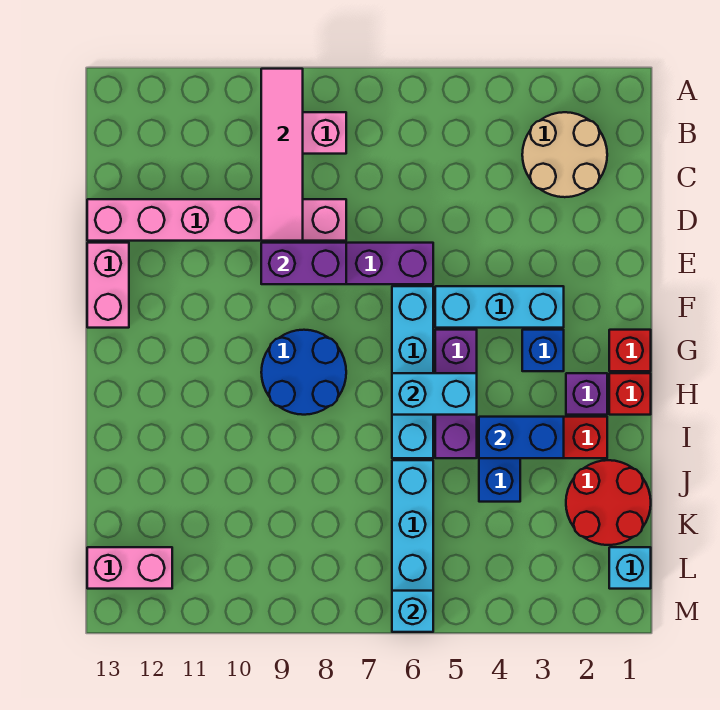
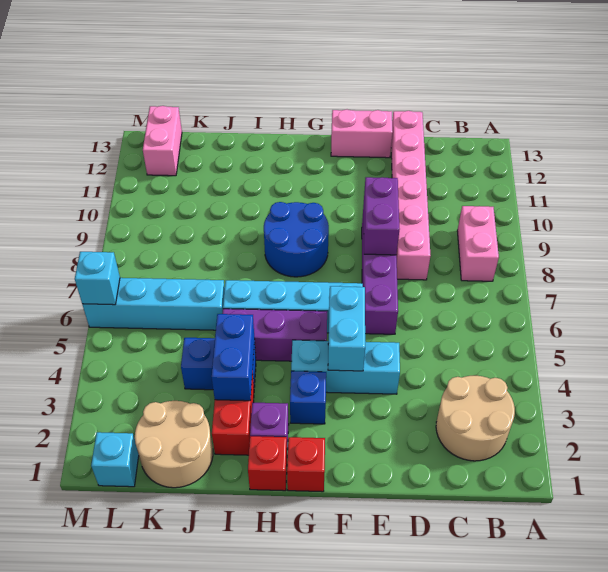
pink tile A9:D9 level 2 -> none
cyan brick F3:F5 level 1 -> cyan brick E4:G4 level 1
cyan brick H5:H6 level 2 -> cyan brick F4:F5 level 2
red round brick J1:K2 level 1 -> tan round brick J1:K2 level 1

